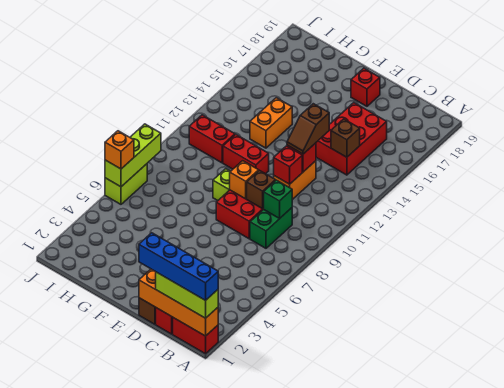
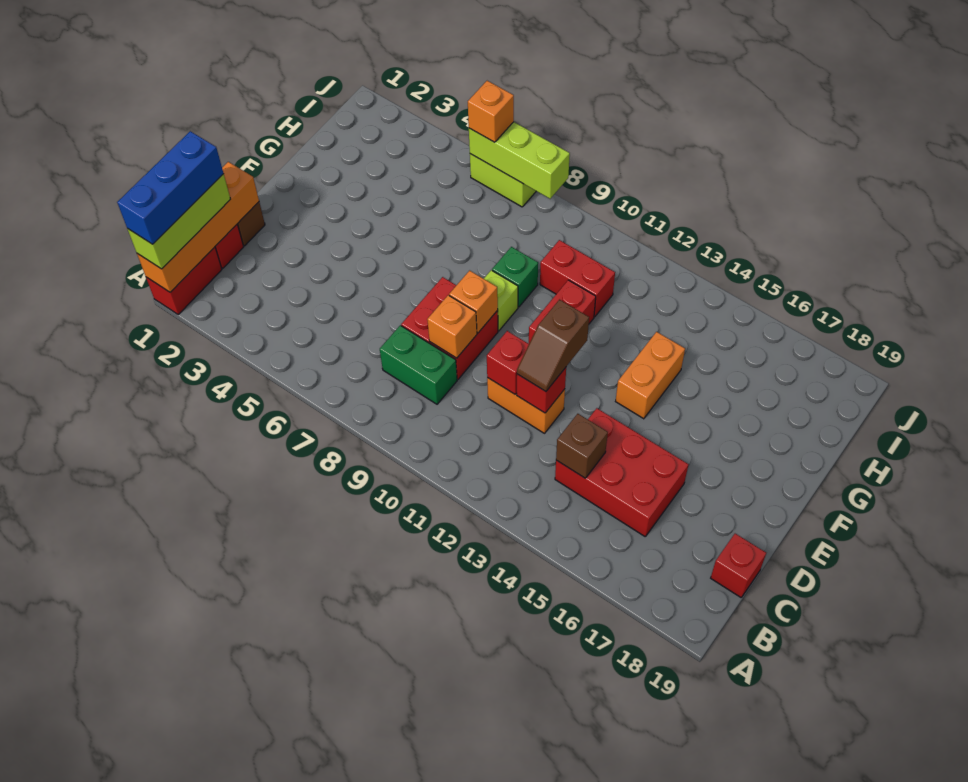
blue brick A1:D1 level 4 -> blue brick A1:C1 level 4
green brick C9 level 2 -> green brick G9 level 1
brown brick D9 level 2 -> orange brick D9 level 2
brown slope D12:D13 level 3 top 13 -> brown slope D12:E12 level 3 top E
red brick E18 level 1 -> red brick C19 level 1
orange brick G13:G14 level 1 -> orange brick F14:G14 level 1
red brick H11:I11 level 1 -> red brick H10:H11 level 1

